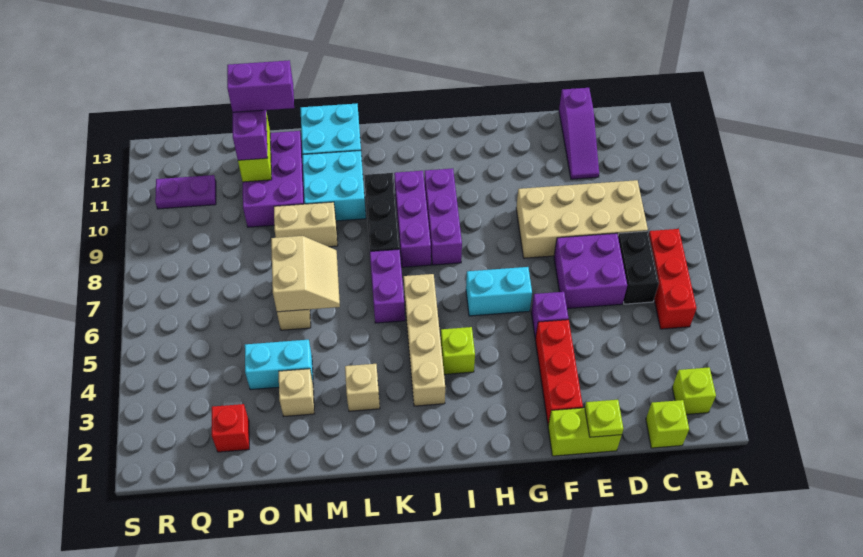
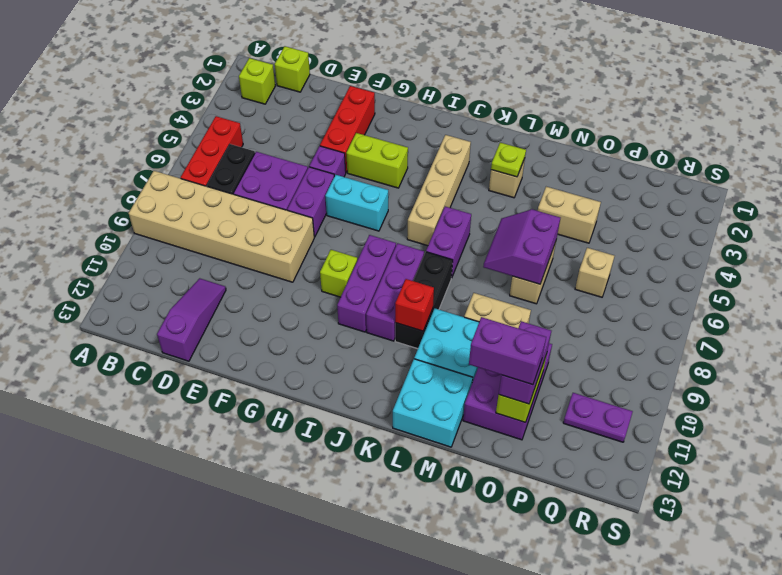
tan brick C8:F9 level 1 -> tan brick A8:F9 level 1
lime brick E1:F1 level 1 -> lime brick G4:H4 level 1
lime plate E1 level 2 -> lime plate L3 level 2
none -> purple brick F6:F7 level 1
lime brick I4 level 1 -> lime brick H9 level 1
tan slope M6:N7 level 2 top N -> purple slope M6:N7 level 2 top N
tan brick N3 level 1 -> tan brick P6 level 1
cyan brick N4:O4 level 1 -> tan brick N4:O4 level 1
red brick P2 level 1 -> red brick K10 level 2

